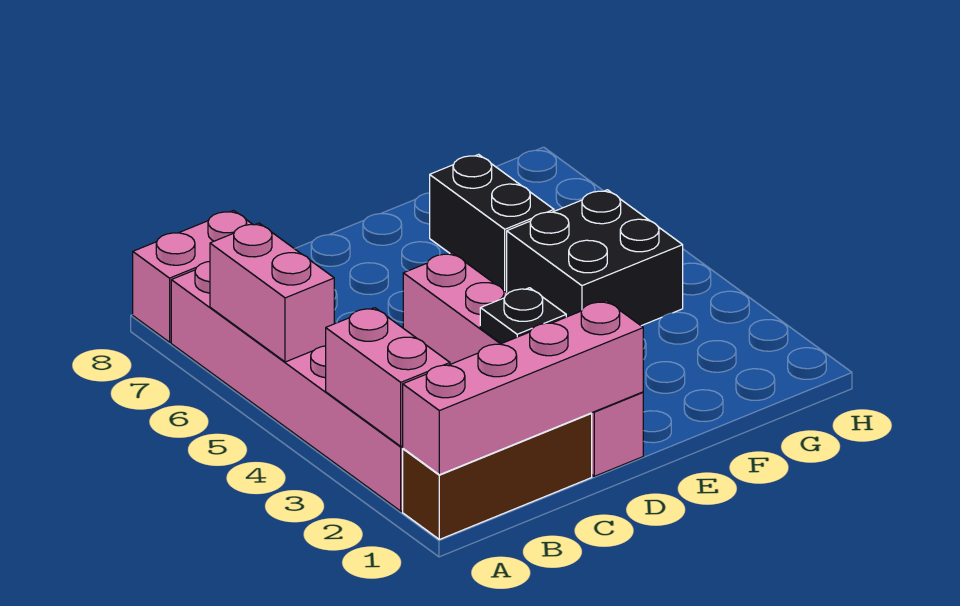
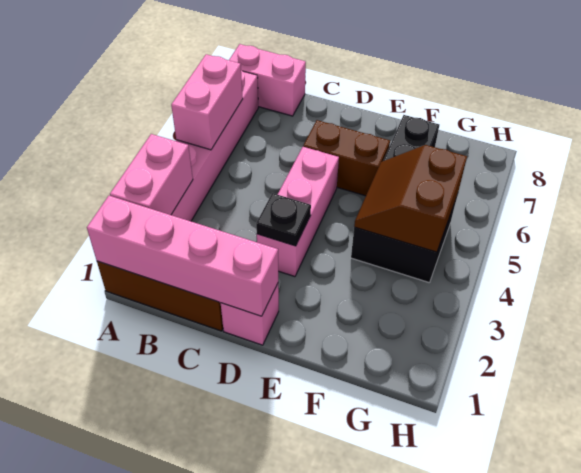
none -> brown brick D6:E6 level 1
none -> brown slope F4:G5 level 2 top G

